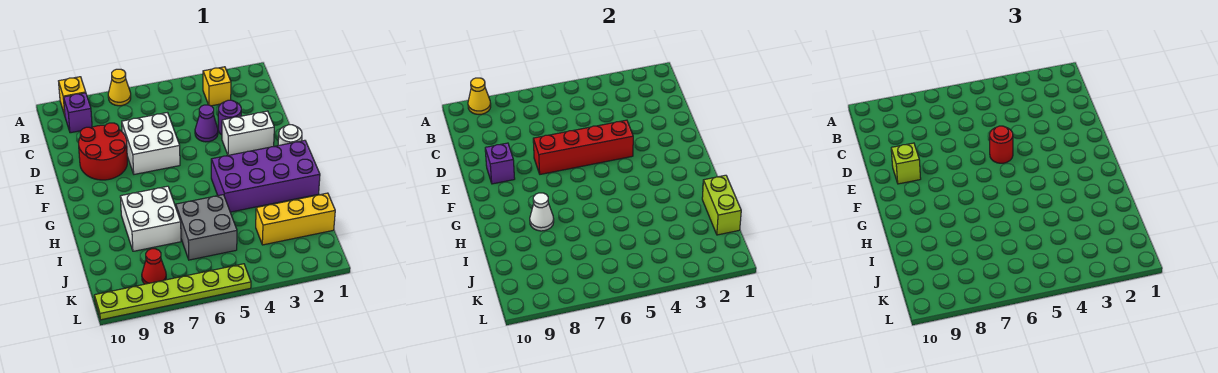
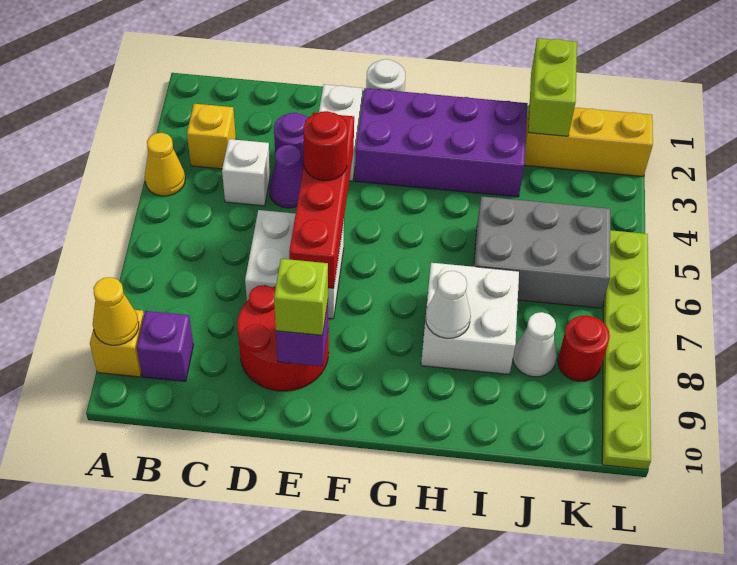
yellow cone A7 level 1 -> yellow cone A4 level 1
none -> white brick C4 level 1
purple brick G1:H4 level 1 -> purple brick F2:I3 level 1
lime brick I1:J1 level 2 -> lime brick J1:J2 level 2
grey brick I5:J6 level 1 -> grey brick I5:K6 level 1
yellow brick J1:J3 level 1 -> yellow brick J2:L2 level 1
none -> white cone J8 level 1
red cone K8 level 1 -> red round brick K8 level 1

